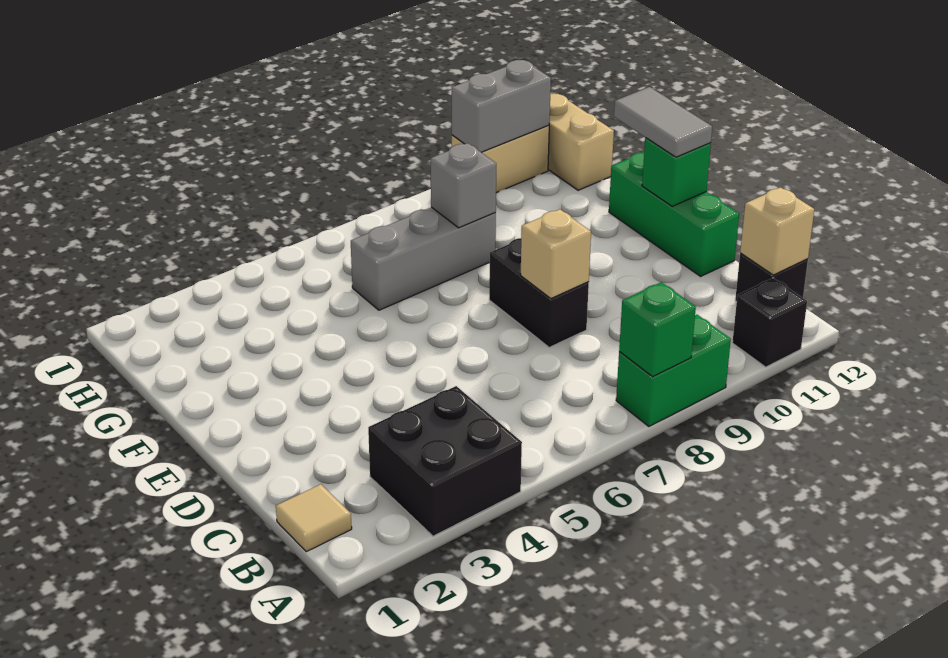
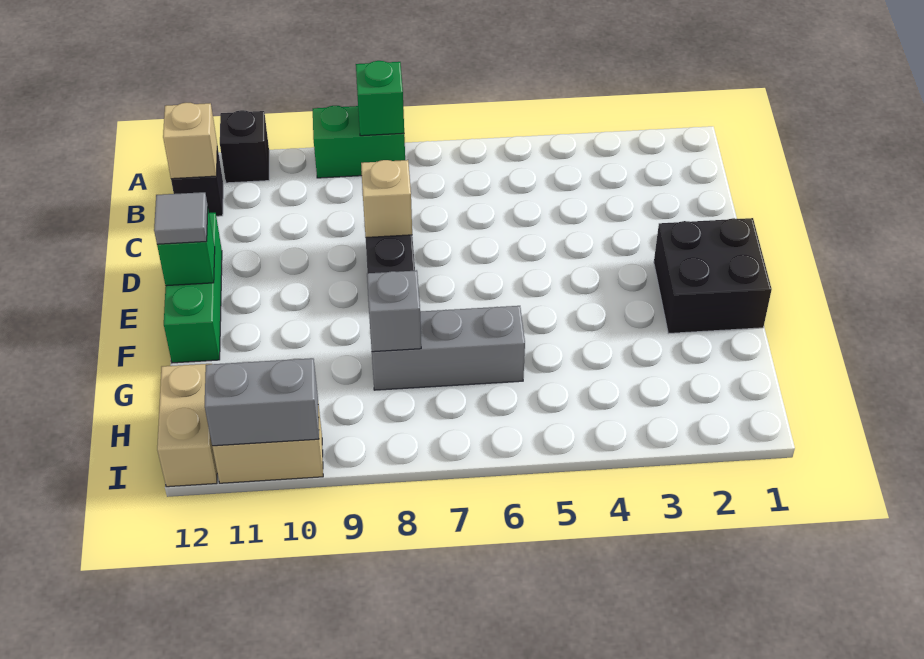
black brick A3:B4 level 1 -> black brick E1:F2 level 1
tan tile B1 level 1 -> none
grey tile E12:F12 level 3 -> grey tile E12 level 3

